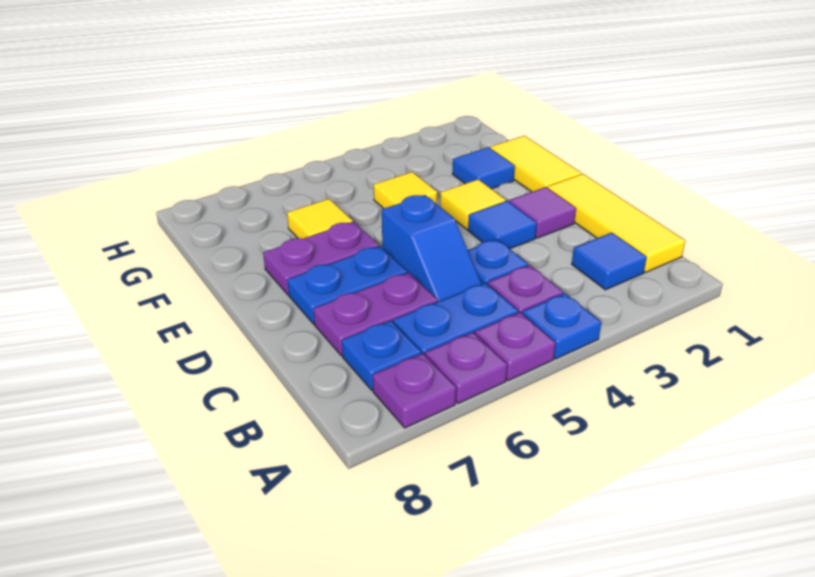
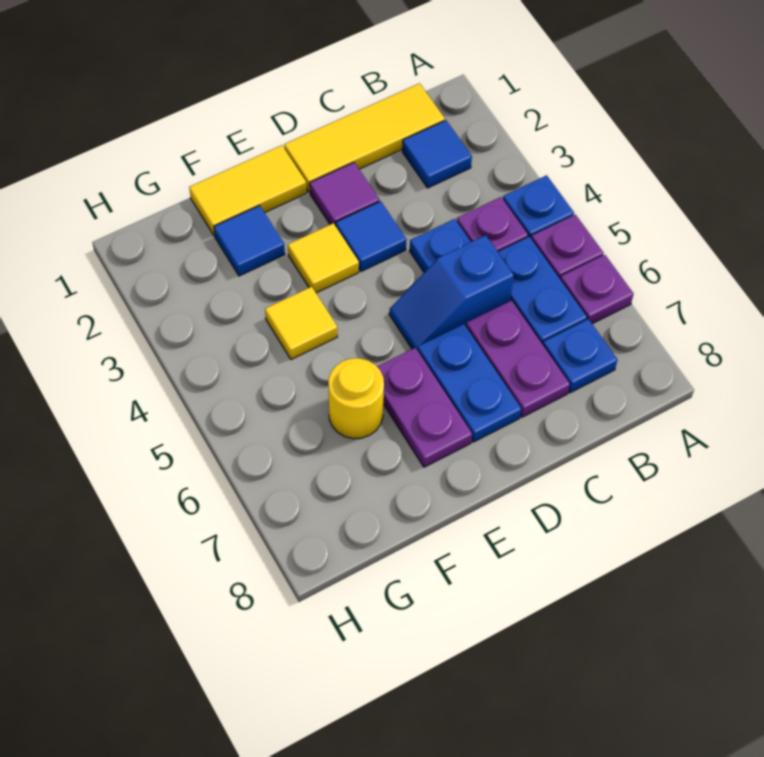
purple plate A7 level 1 -> none
blue slope C5:D5 level 1 top D -> blue slope C5:D5 level 1 top C
yellow tile F6 level 1 -> yellow round brick F6 level 1

